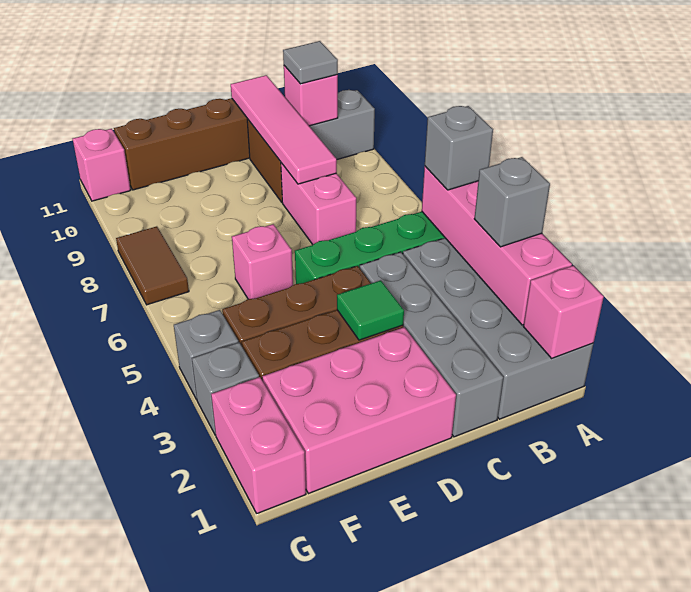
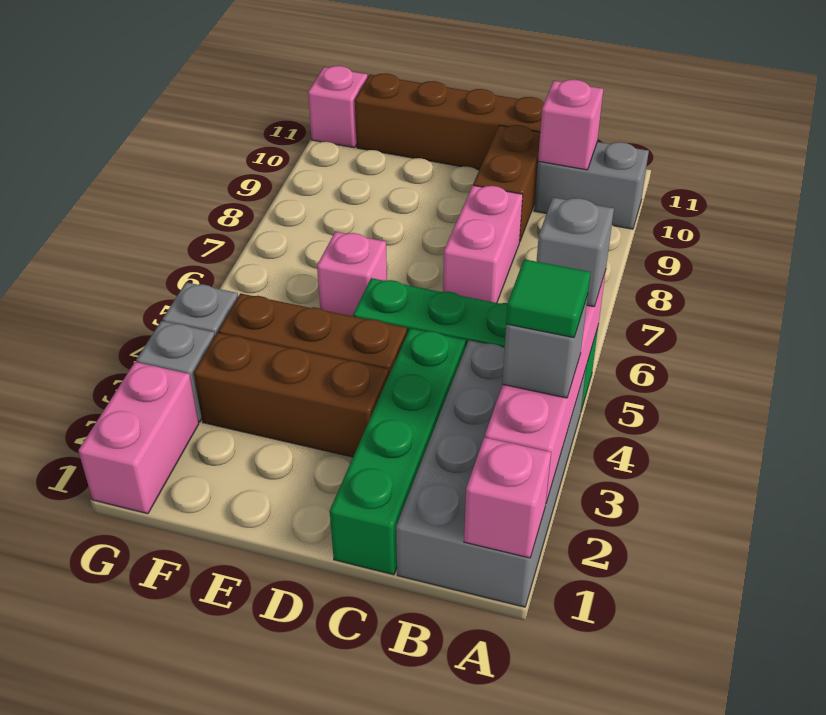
grey tile B10 level 3 -> none
grey brick C1:C4 level 1 -> green brick C1:C4 level 1
pink tile C8:C11 level 2 -> none
pink brick D1:F2 level 1 -> none
green tile D3 level 2 -> green tile A3 level 4
brown tile G7:G8 level 1 -> none

